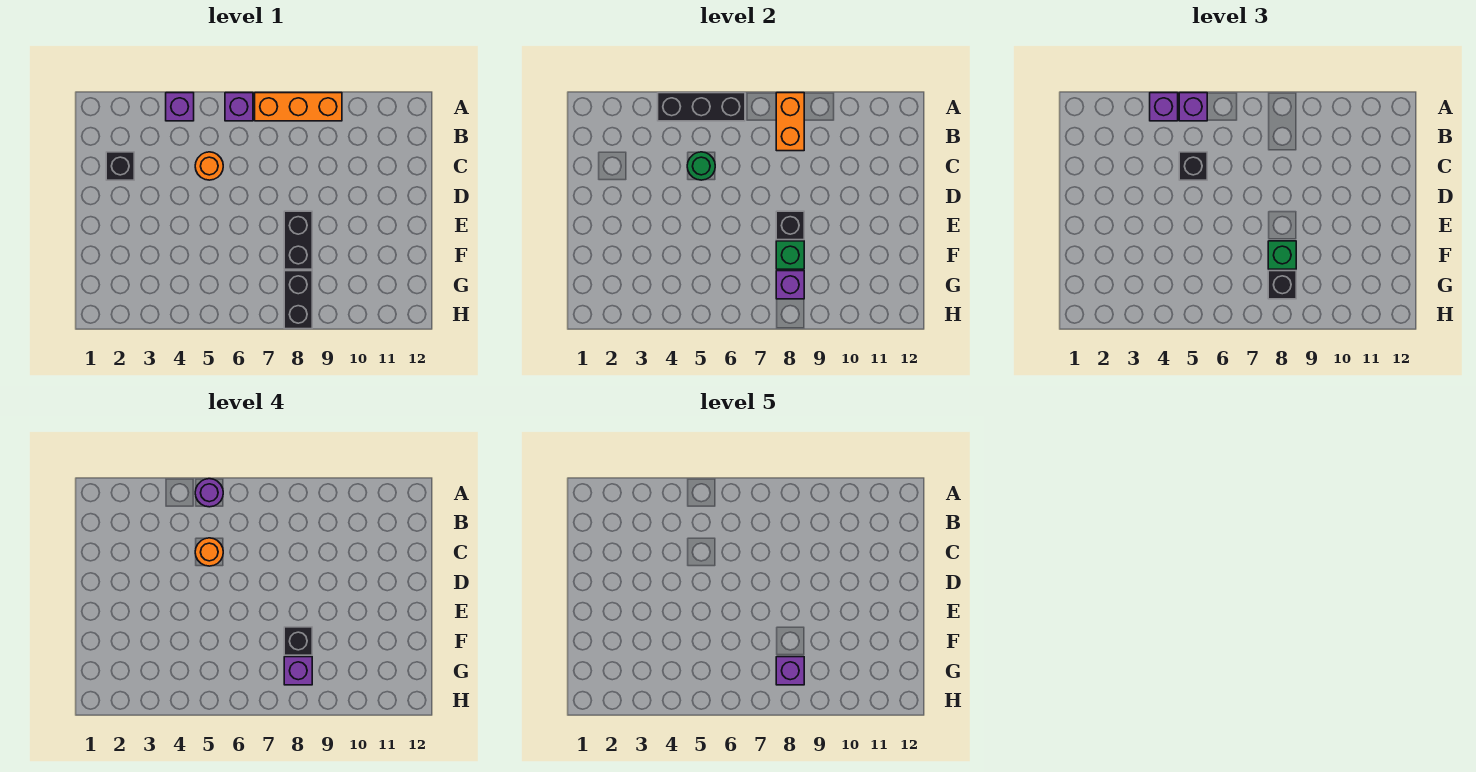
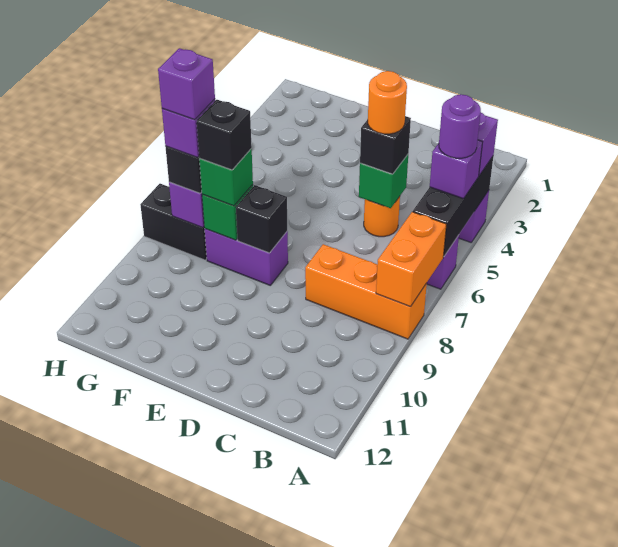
orange brick A7:A9 level 1 -> orange brick A8:C8 level 1
orange brick A8:B8 level 2 -> orange brick A7:A8 level 2
black brick C2 level 1 -> none
green round brick C5 level 2 -> green brick C5 level 2
black brick E8:F8 level 1 -> purple brick E8:F8 level 1

